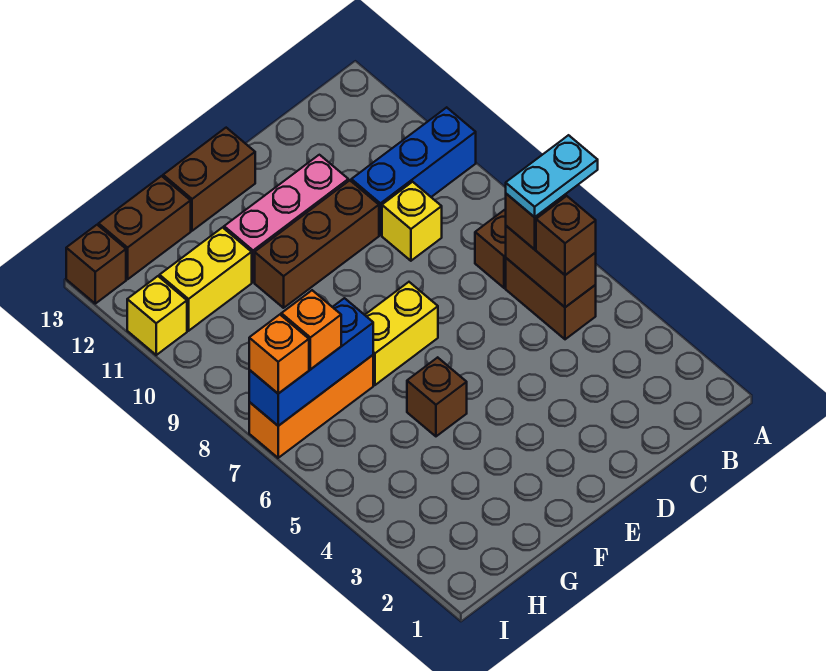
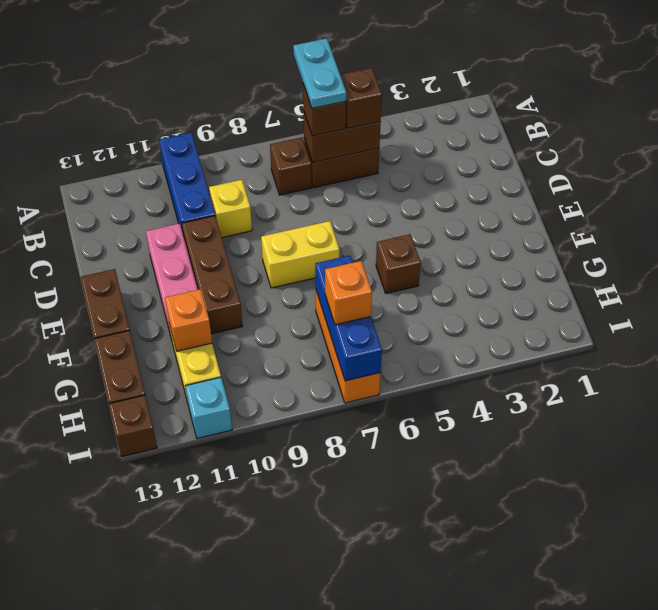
yellow brick E7:F7 level 1 -> yellow brick E7:E8 level 1
orange brick I7 level 3 -> orange brick G11 level 2
yellow brick I11 level 1 -> cyan brick I11 level 1

